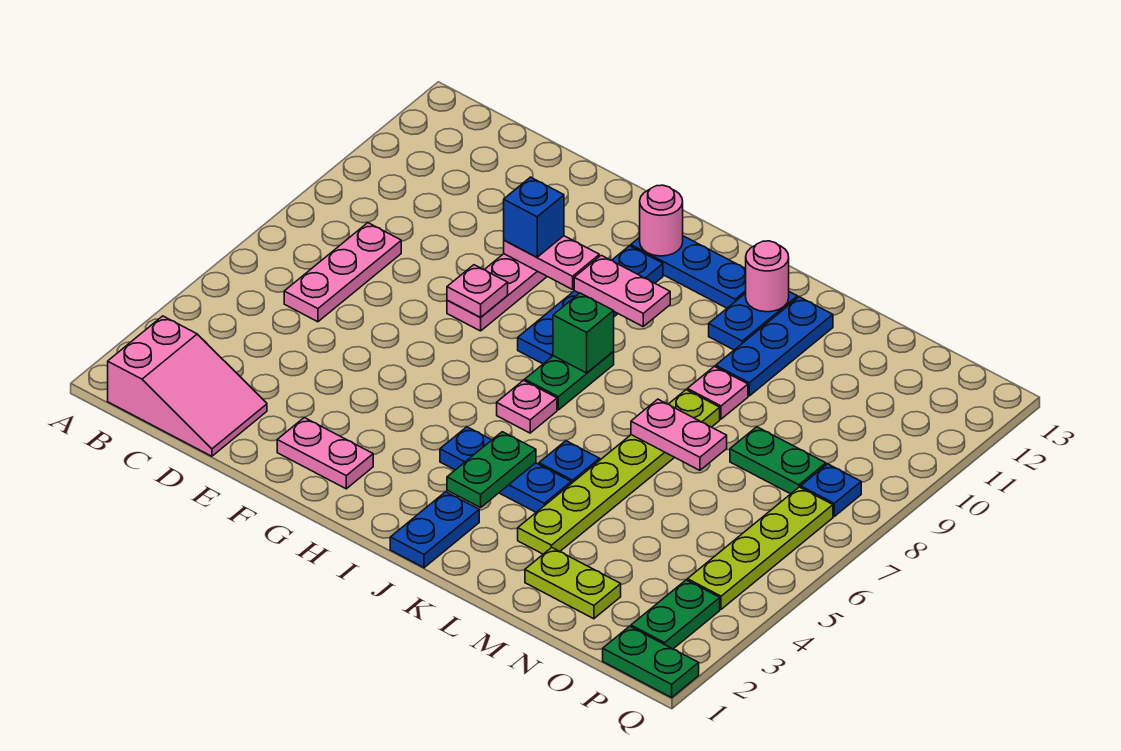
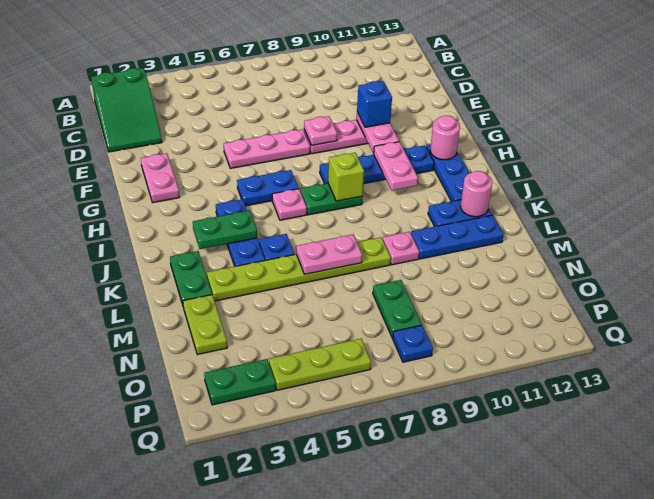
pink slope B1:D2 level 1 top B -> green slope B1:D2 level 1 top B
pink plate C6:C8 level 1 -> pink plate F5:F7 level 1
green brick I8 level 2 -> lime brick I8 level 2
blue plate J1:J2 level 1 -> blue plate H5:H6 level 1
pink plate L7:M7 level 2 -> pink plate L6:L7 level 2
green plate P1:Q1 level 1 -> green plate K2:L2 level 1
lime plate P4:P7 level 1 -> lime plate P4:P6 level 1

